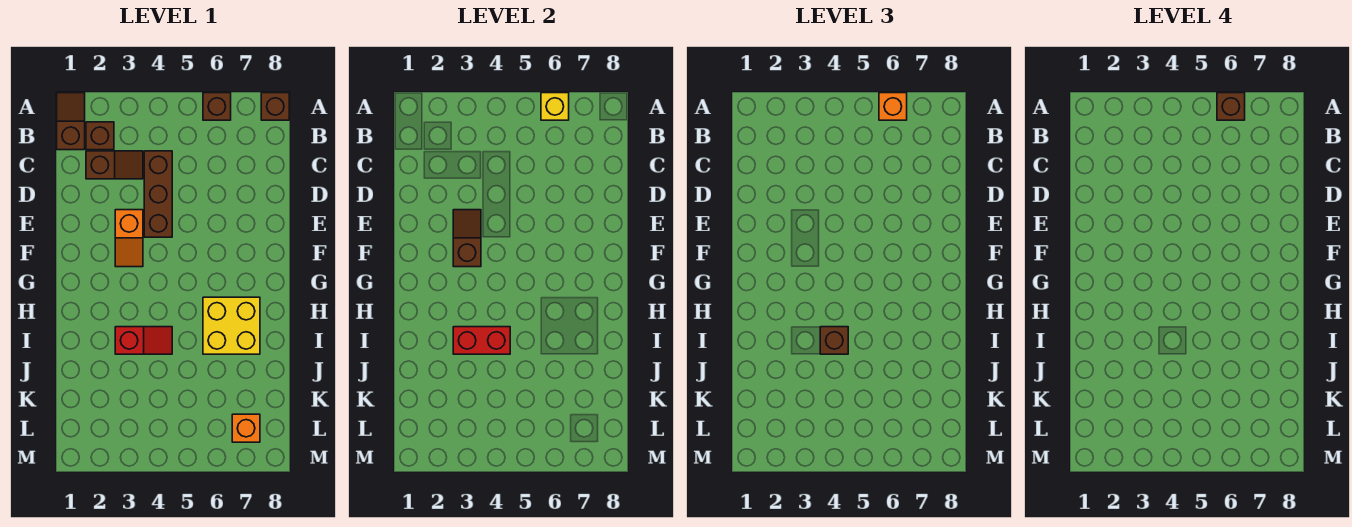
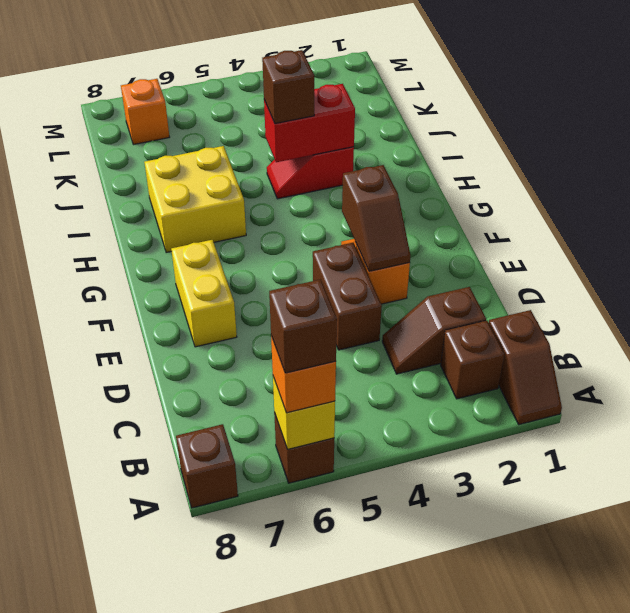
brown brick C4:E4 level 1 -> brown brick D4:E4 level 1
none -> yellow brick E7:F7 level 1

